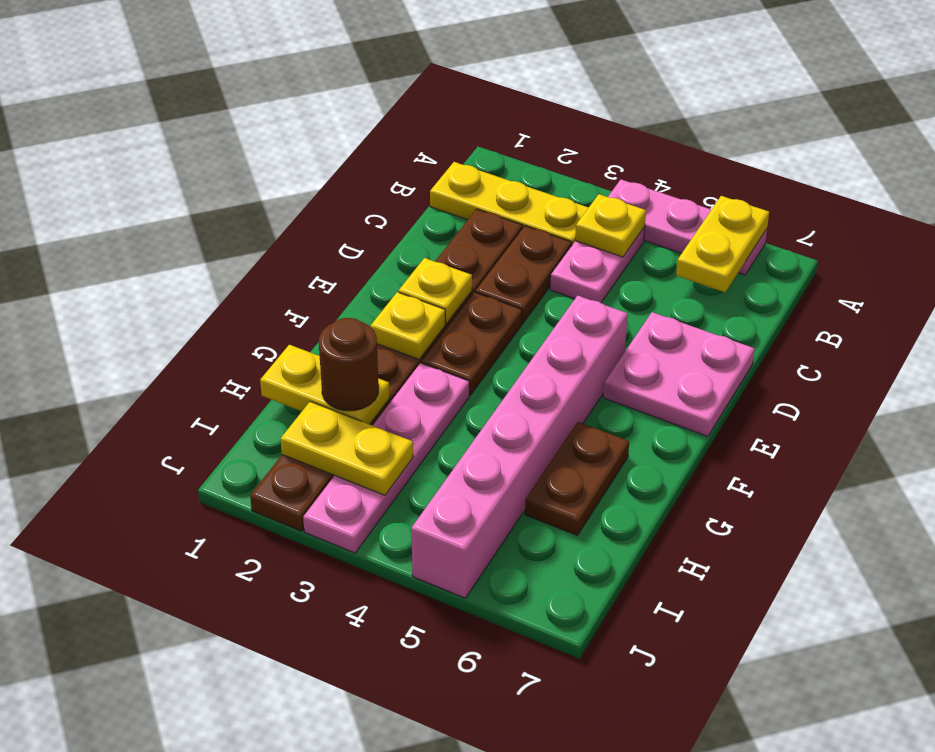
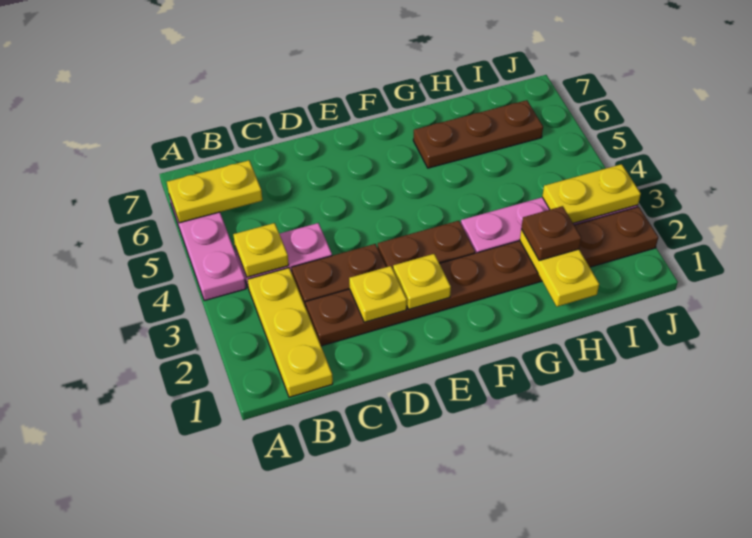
pink plate D6:E7 level 1 -> none
pink brick E5:J5 level 1 -> none
yellow plate F2 level 2 -> yellow plate D2 level 2
brown plate G6:H6 level 1 -> brown plate G6:I6 level 1
brown round brick H2 level 3 -> brown plate H2 level 3
yellow plate I2:I3 level 2 -> yellow plate I3:J3 level 2

